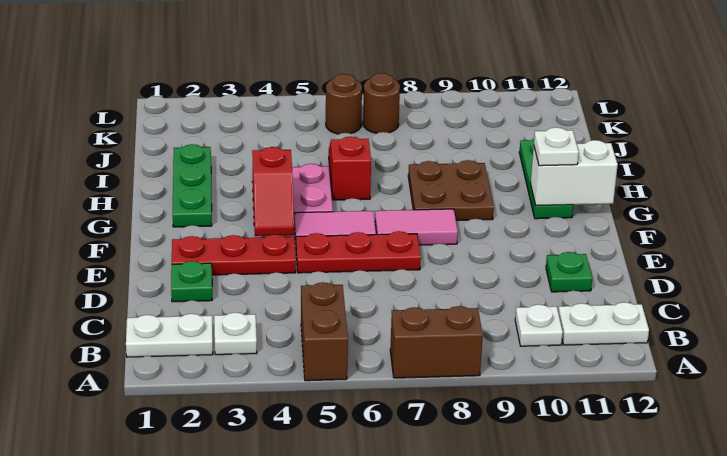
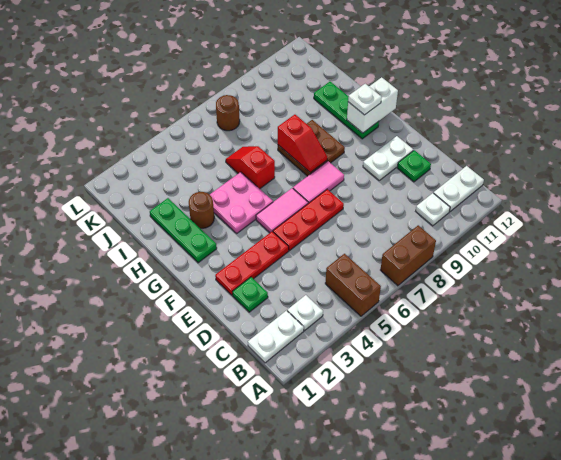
none -> white plate E10:E11 level 1
red slope F4:G4 level 2 top G -> red slope G8:H8 level 2 top H
brown round brick K6 level 1 -> brown round brick H3 level 1

